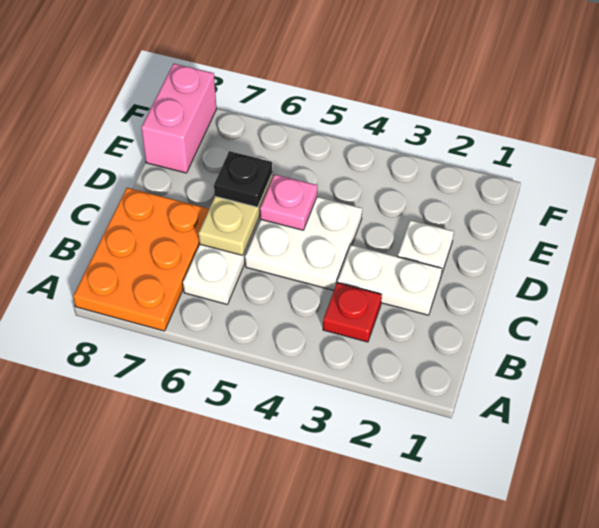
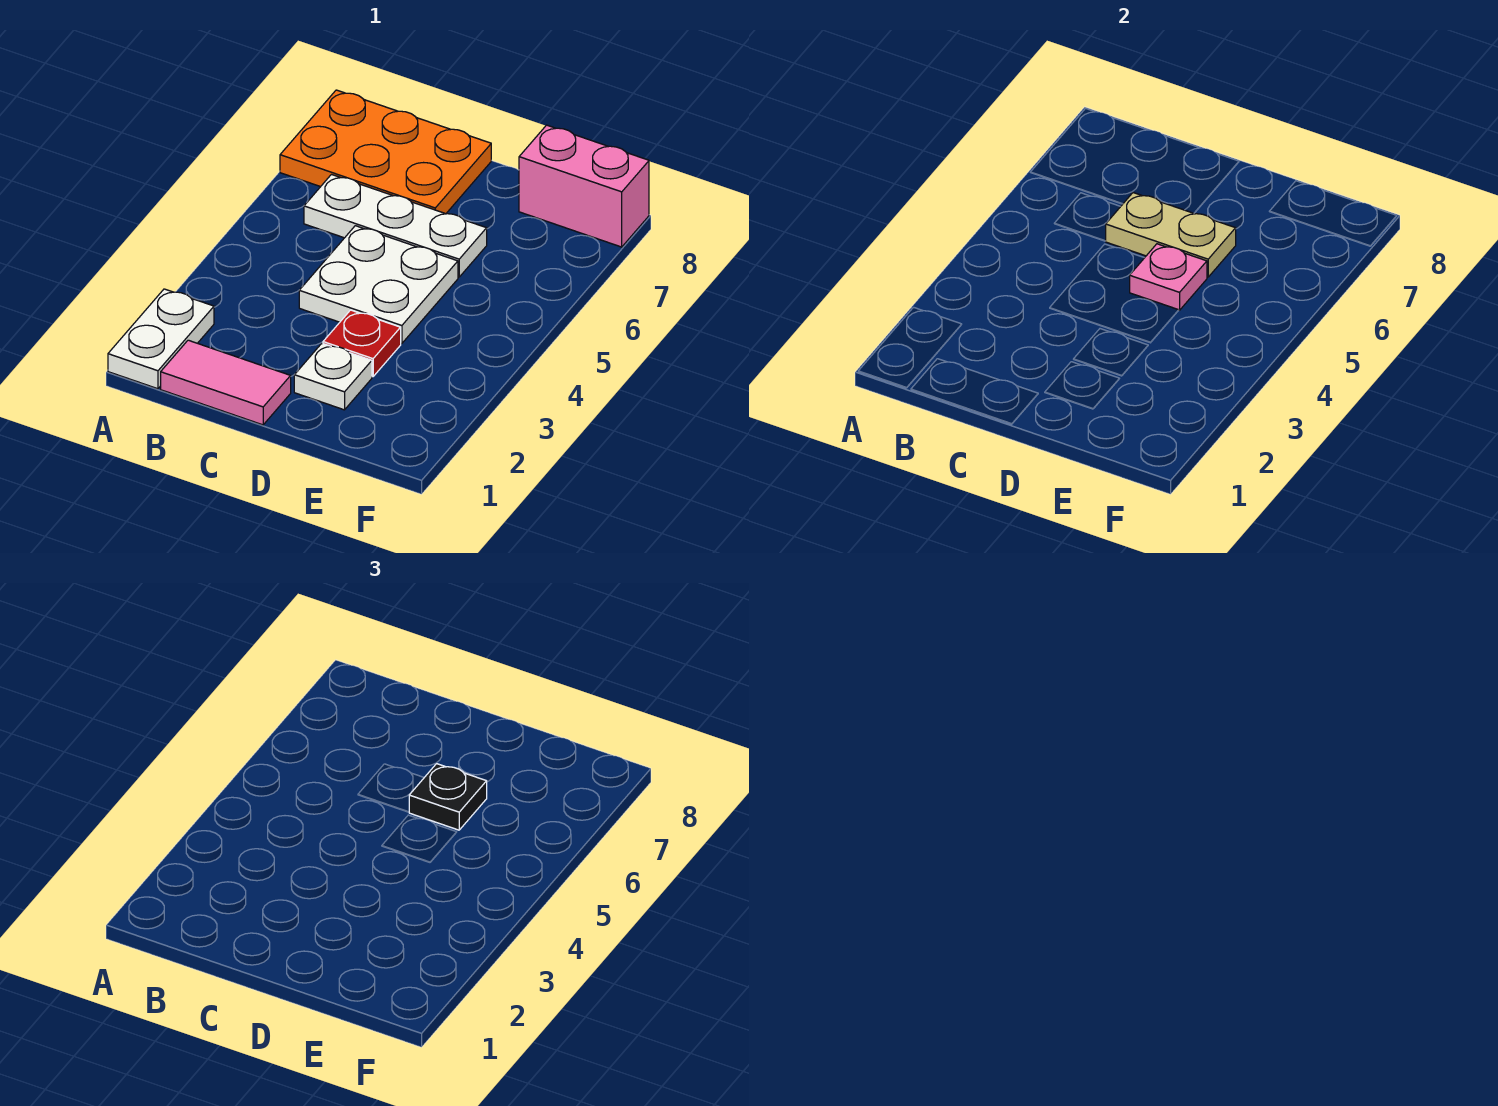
none -> pink tile B1:C1 level 1
red plate B3 level 1 -> red plate D3 level 1
white plate C2:C3 level 1 -> white plate A1:A2 level 1

